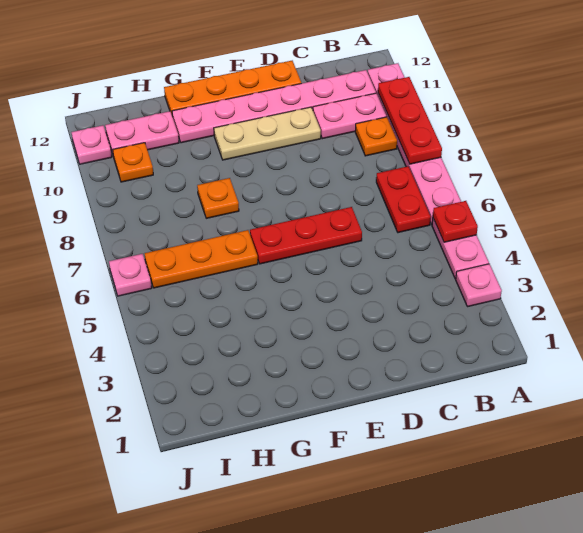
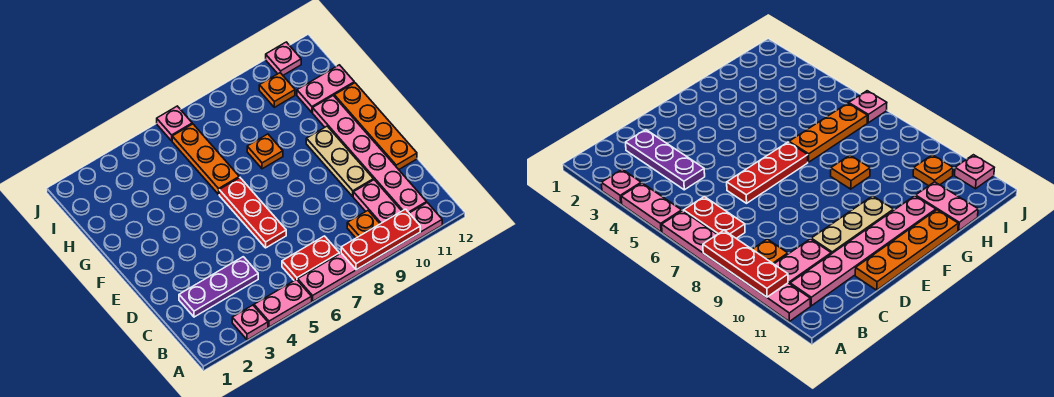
red plate A5 level 2 -> none
none -> purple plate C2:C4 level 1
pink plate H11:I11 level 1 -> pink plate H11:H12 level 1

